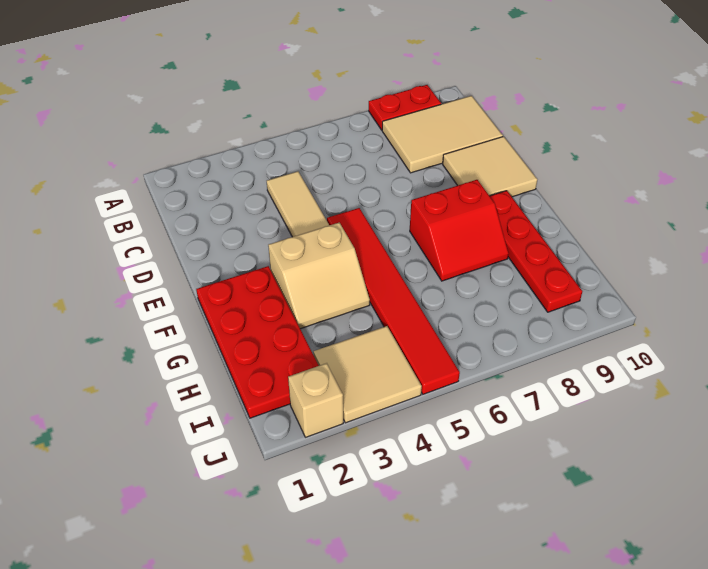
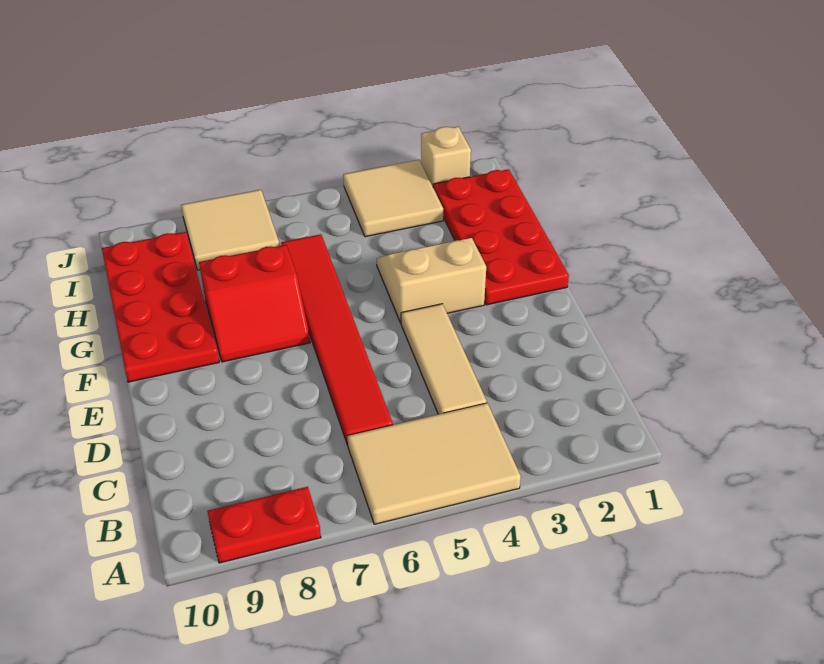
tan tile B8:C10 level 1 -> tan tile A4:B6 level 1
tan tile D9:E10 level 1 -> tan tile I7:J8 level 1
red tile E5:J5 level 1 -> red tile C6:H6 level 1
red slope F7:G8 level 1 top F -> red slope F7:G8 level 1 top G
red plate F9:I9 level 1 -> red plate F9:I10 level 1

